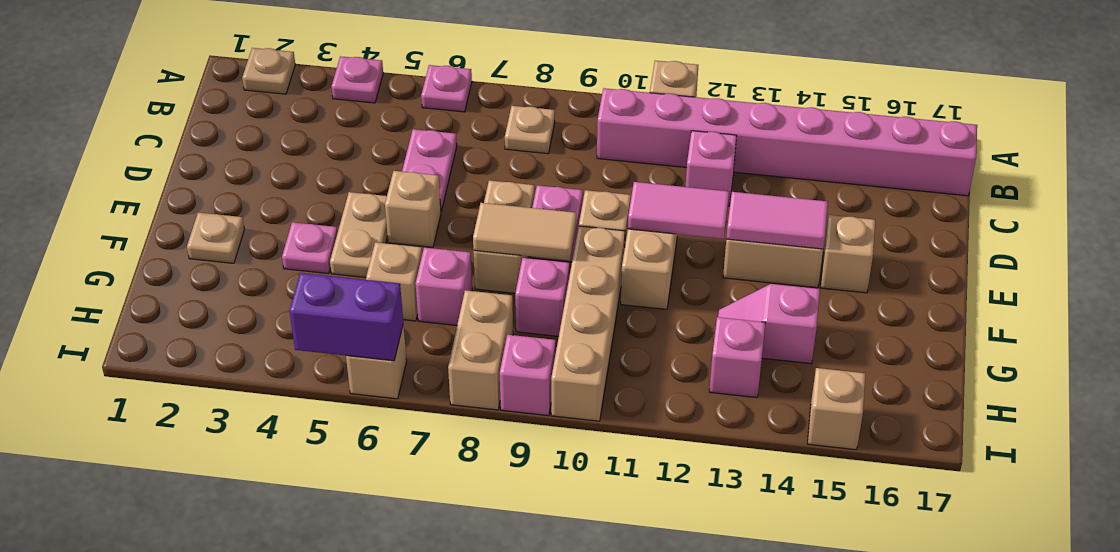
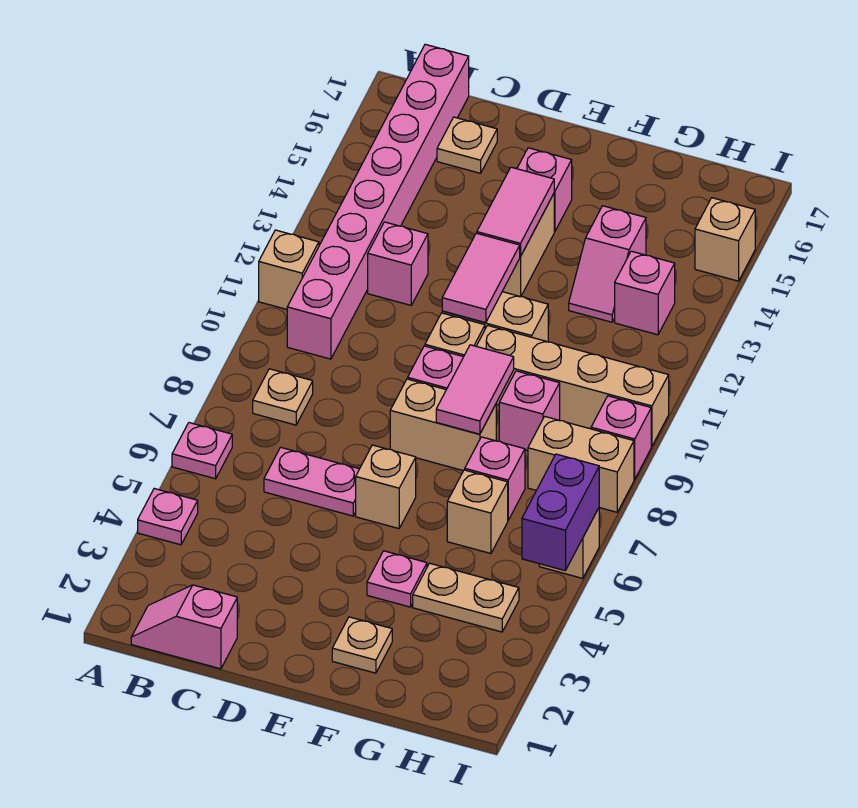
tan plate A2 level 1 -> tan plate C16 level 1
none -> pink slope B1:C1 level 1 top C
tan plate E5:F5 level 1 -> tan plate G4:H4 level 1
tan brick E15 level 1 -> pink brick E15 level 1
tan tile F8:F9 level 2 -> pink tile F8:F9 level 2

